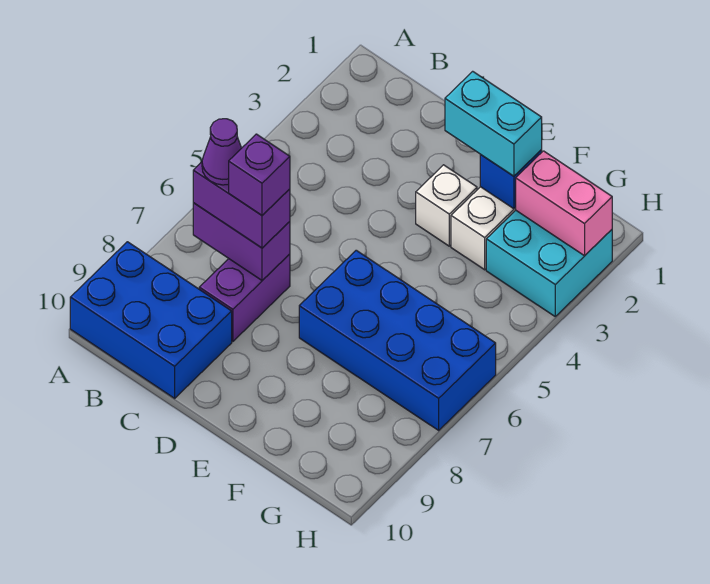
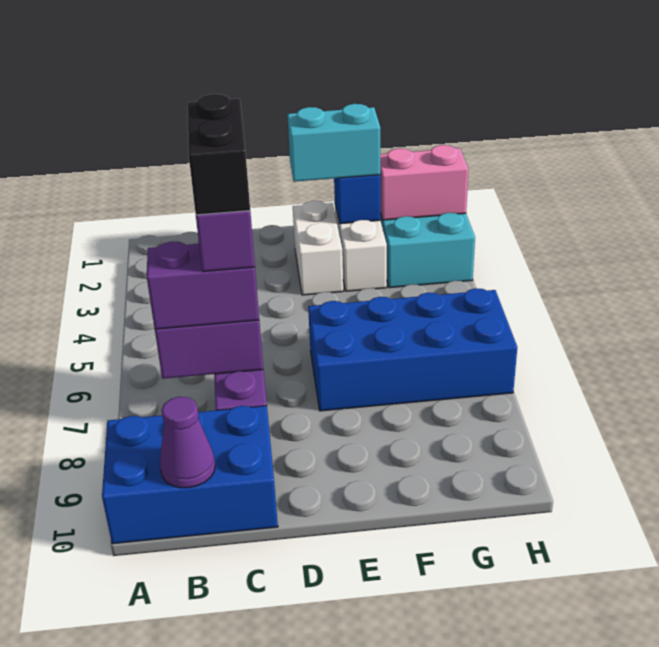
purple cone B7 level 4 -> purple cone B10 level 2
none -> black brick C6:C7 level 5
white brick E3 level 1 -> white brick E2:E3 level 1

